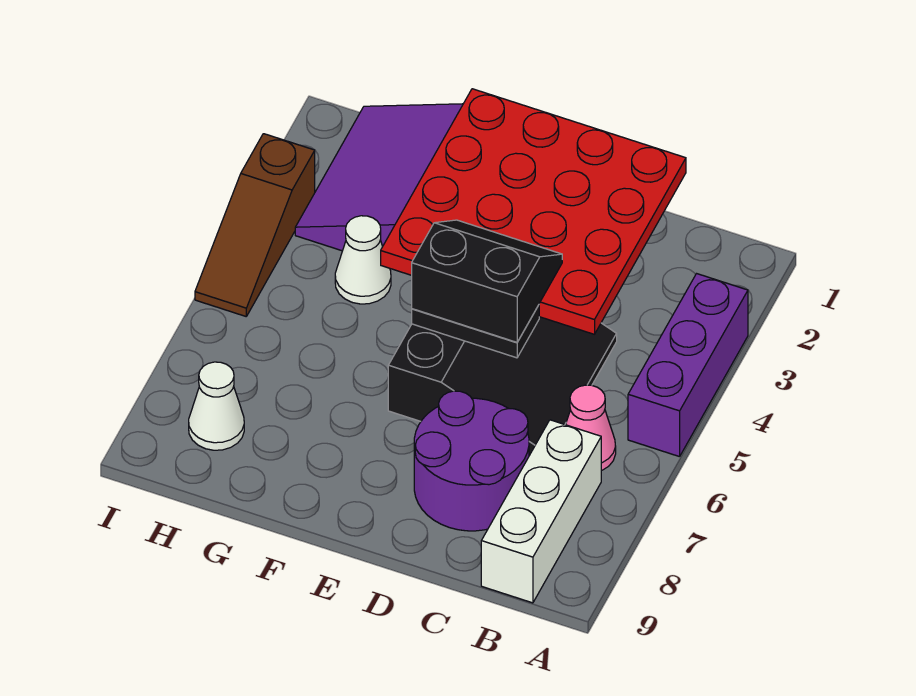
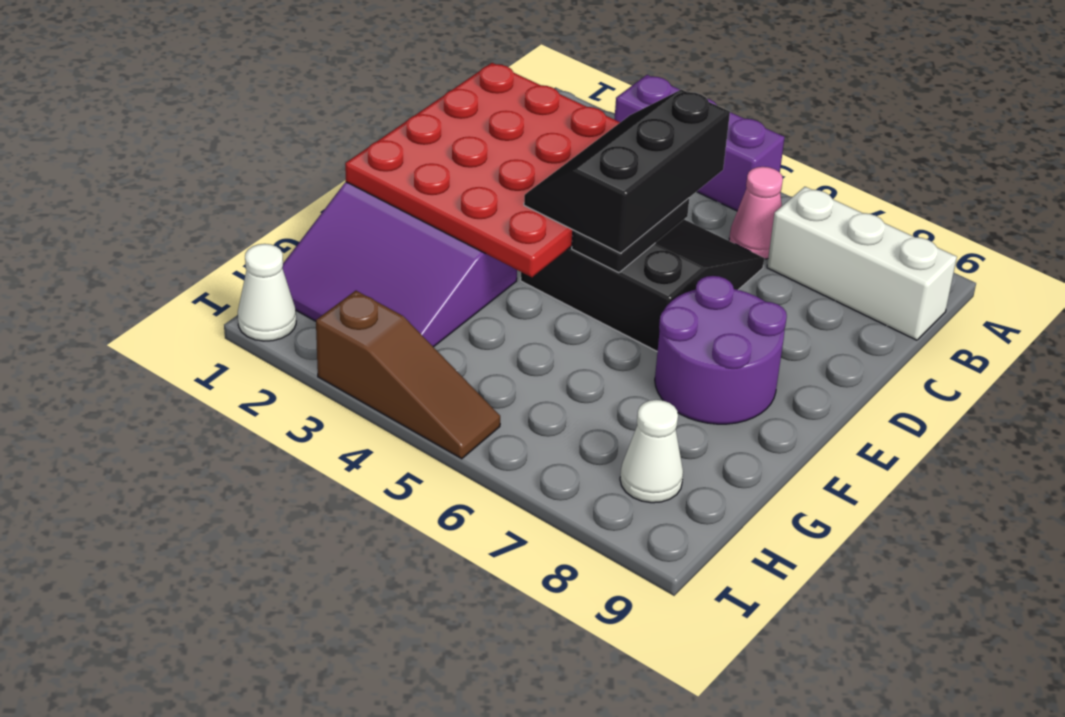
purple round brick C7:D8 level 1 -> purple round brick E7:F8 level 1
black slope D4:E5 level 3 top 5 -> black slope C4:E5 level 3 top 5
white cone G4 level 1 -> white cone I1 level 1

